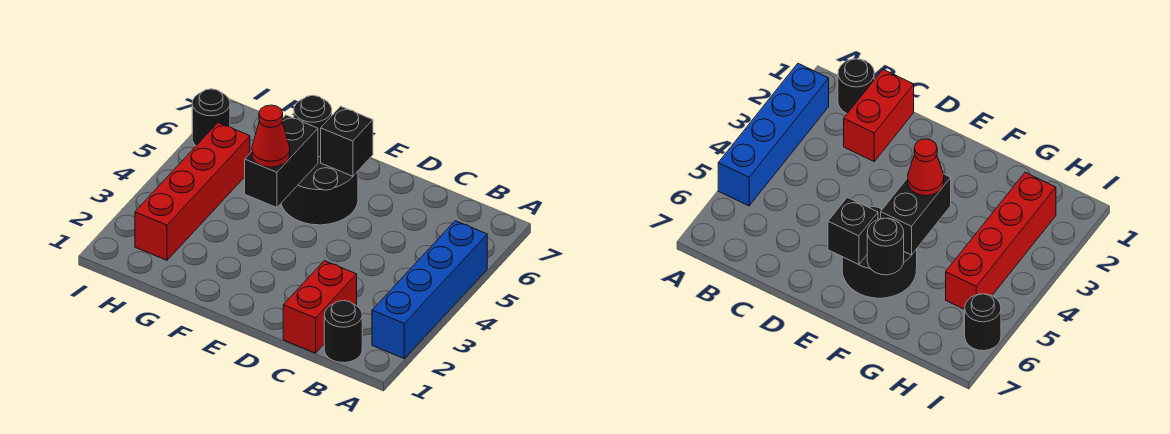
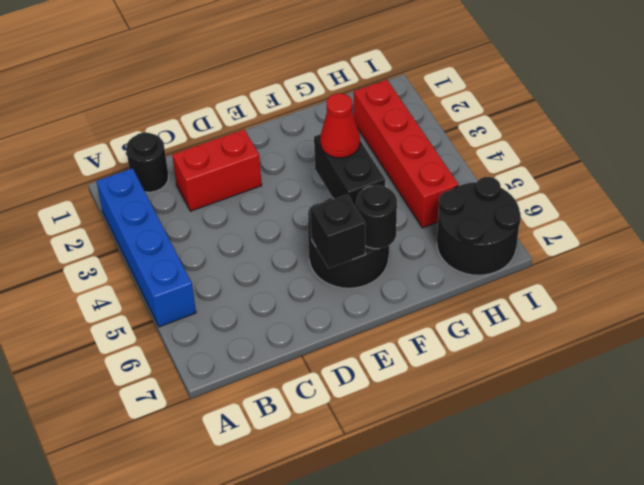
red brick C1:C2 level 1 -> red brick C2:D2 level 1
black round brick I6 level 1 -> black round brick H6:I7 level 1

